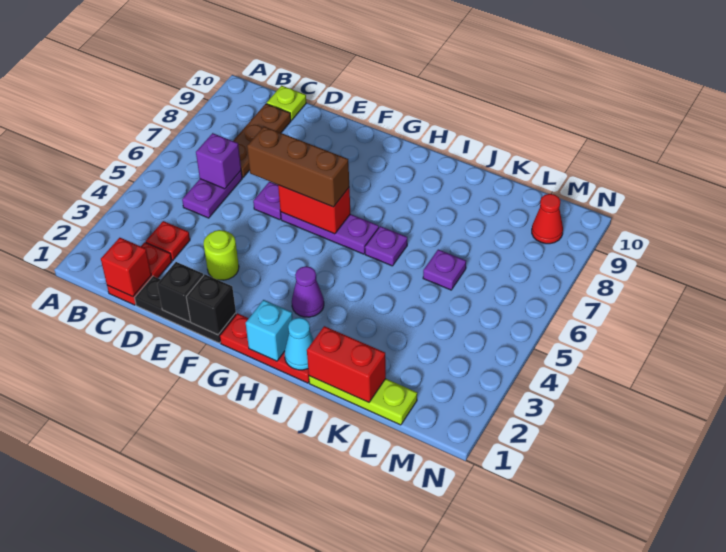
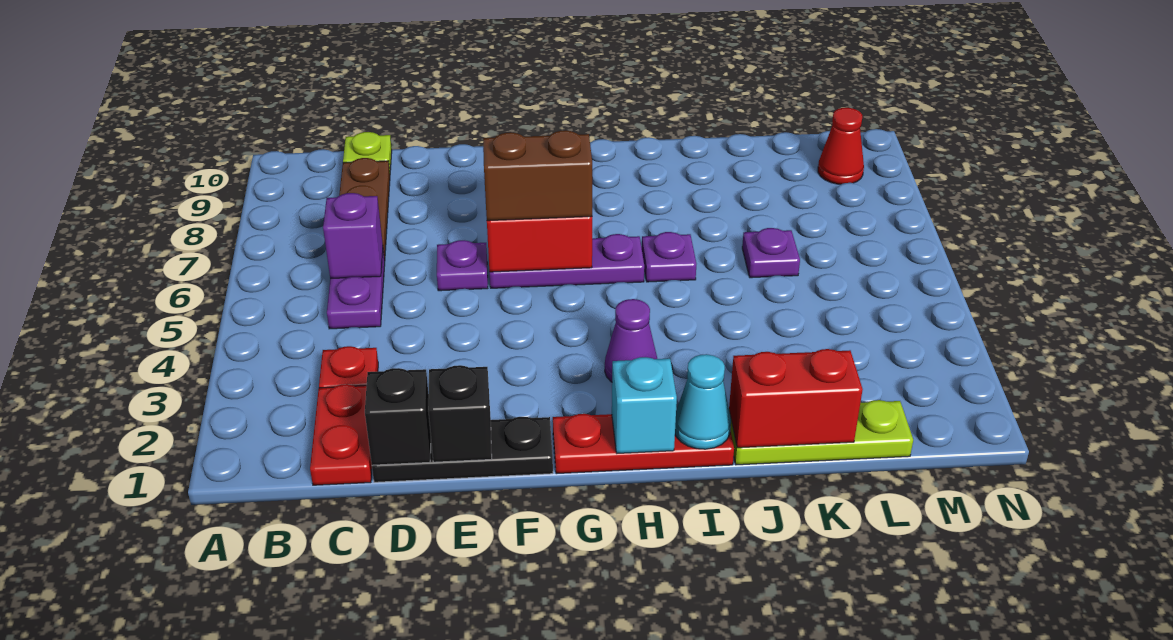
red brick C1 level 2 -> none
lime round brick E3 level 1 -> none
brown brick E6:G6 level 3 -> brown brick F6:G6 level 3
black brick F1 level 2 -> black brick D1 level 2

